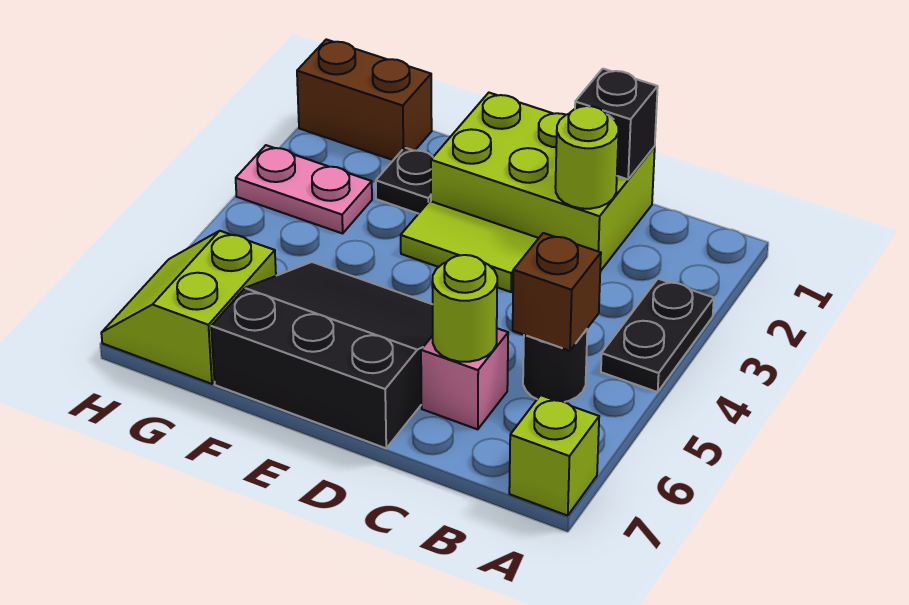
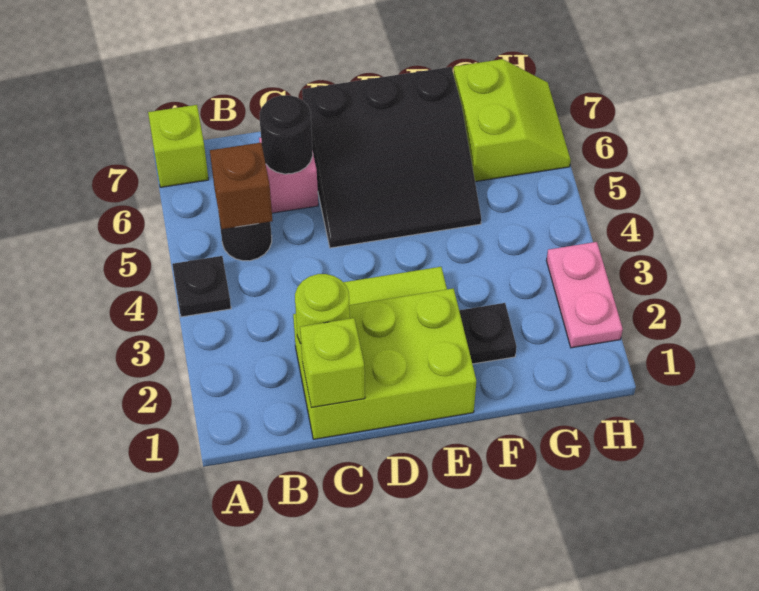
black plate A3:A4 level 1 -> black plate A4 level 1
black brick C1 level 2 -> lime brick C1 level 2
lime round brick C6 level 2 -> black round brick C6 level 2
brown brick G1:H1 level 1 -> none
pink plate G3:H3 level 1 -> pink plate H2:H3 level 1

